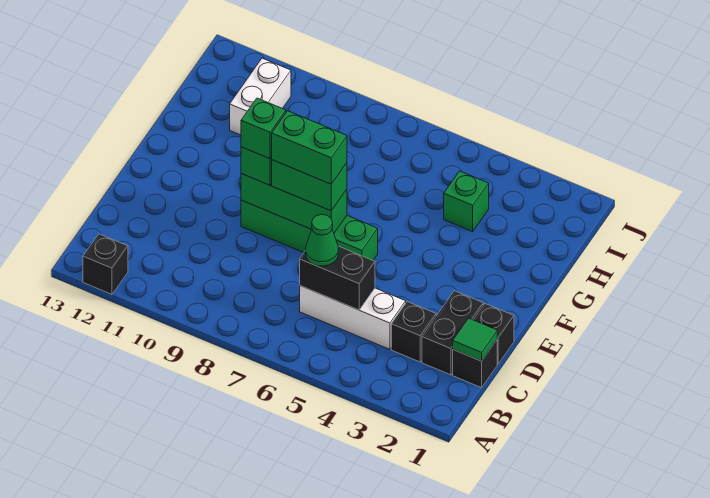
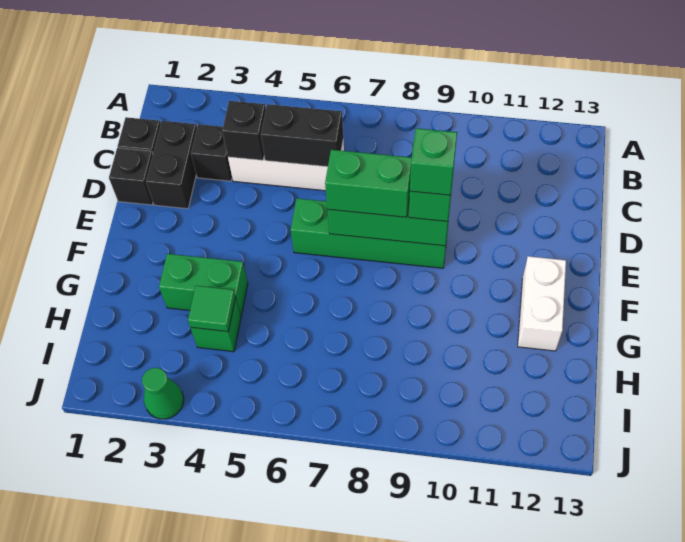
black brick A12 level 1 -> black brick C4 level 2
green tile C1 level 2 -> green tile H4 level 2
green cone C6 level 3 -> green cone J3 level 1
green brick E7:E8 level 4 -> green brick G3:G4 level 1
white brick H11:I11 level 1 -> white brick F12:G12 level 1

